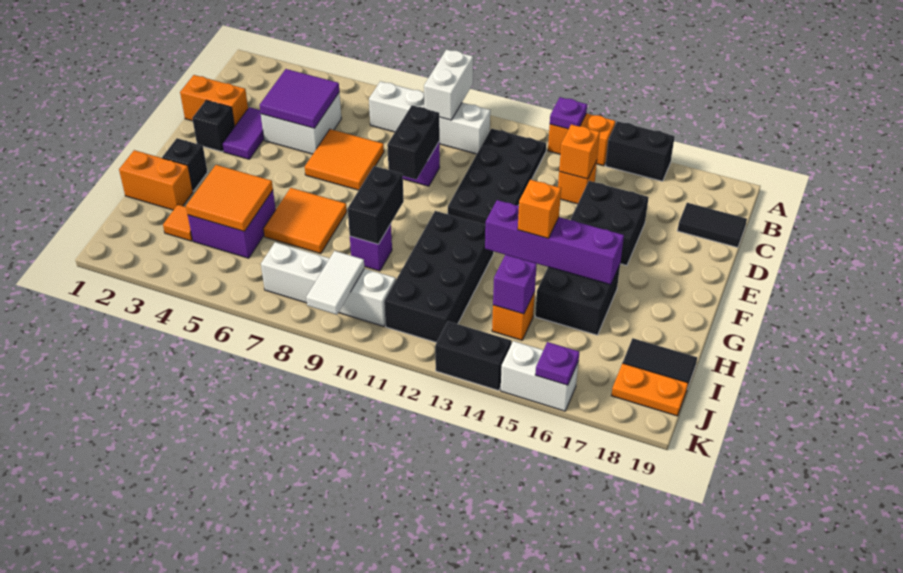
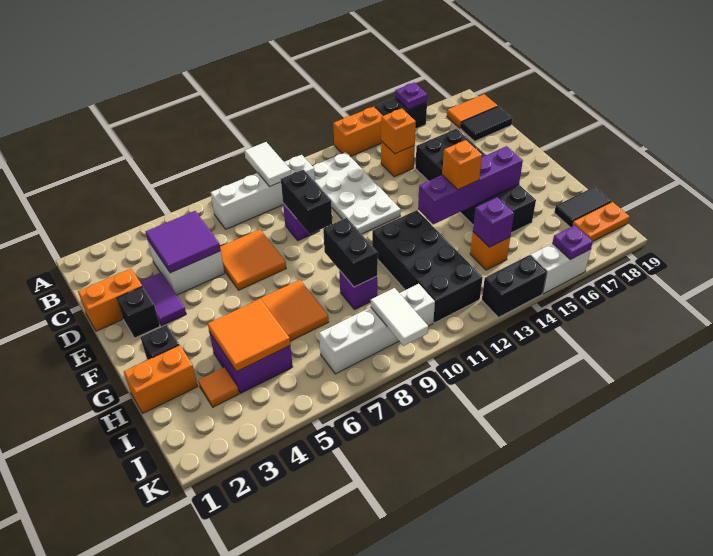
white brick A9:B9 level 2 -> white tile A9:B9 level 2
purple plate A13 level 2 -> purple plate A16 level 2
black plate B11:E12 level 1 -> white plate B11:E12 level 1
none -> orange tile B18:B19 level 1

